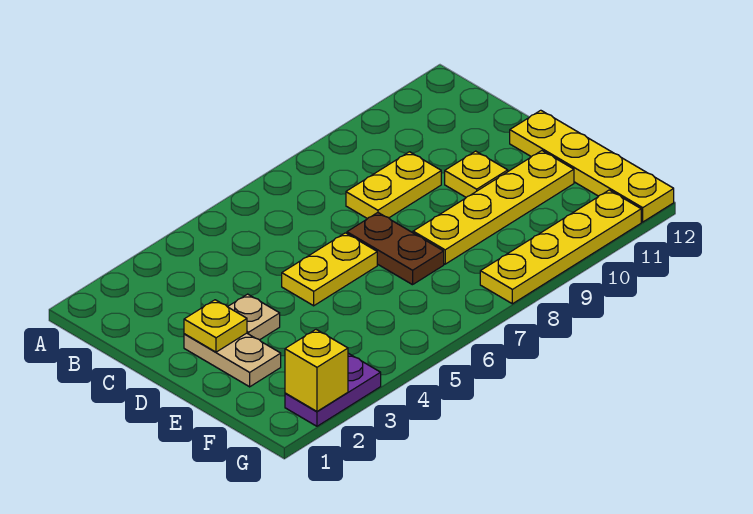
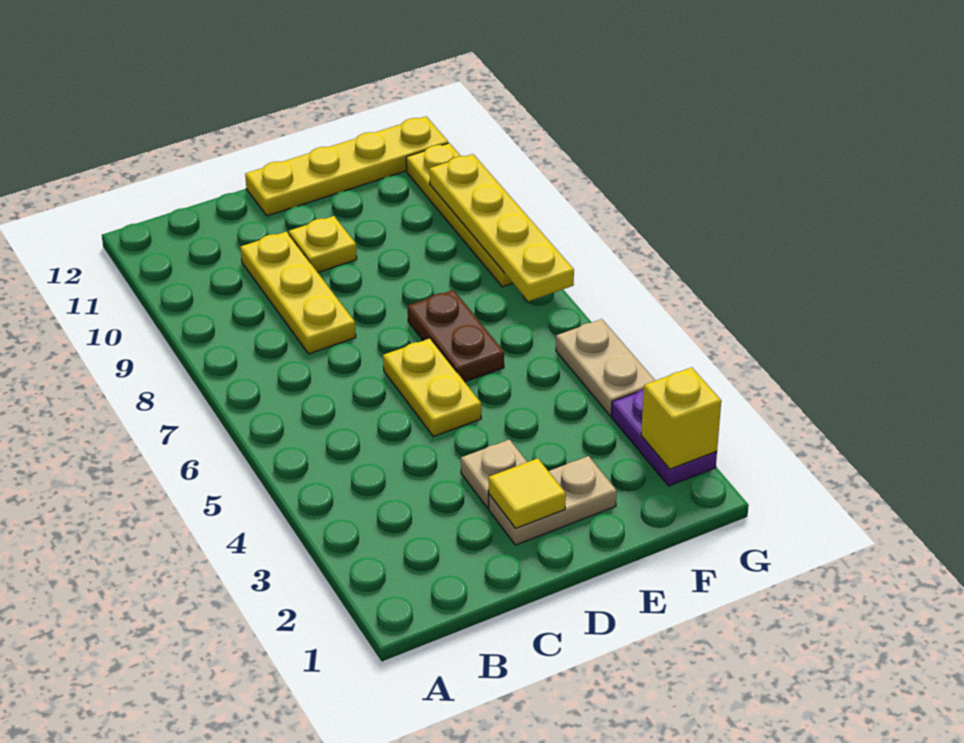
yellow plate C8:C9 level 1 -> yellow plate C8:C10 level 1
yellow plate D2 level 2 -> yellow tile D2 level 2
brown plate D7:E7 level 1 -> brown plate E6:E7 level 1
yellow plate E8:E11 level 1 -> yellow plate G7:G10 level 2
none -> tan plate G4:G5 level 1

